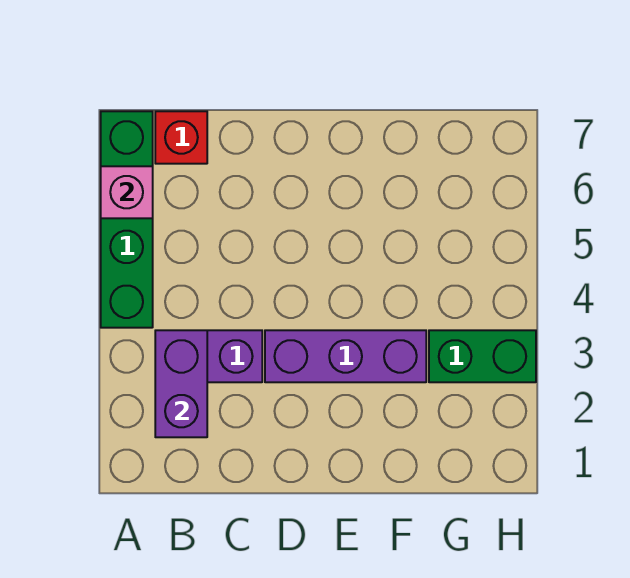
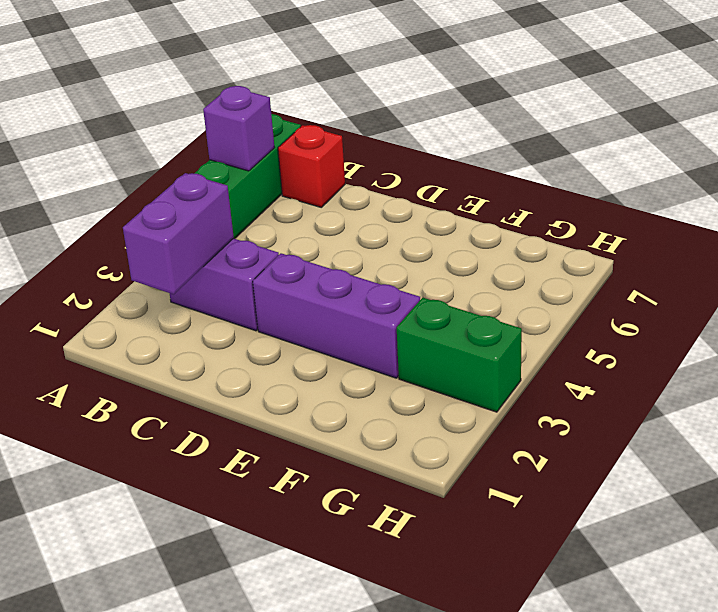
pink brick A6 level 2 -> purple brick A6 level 2

